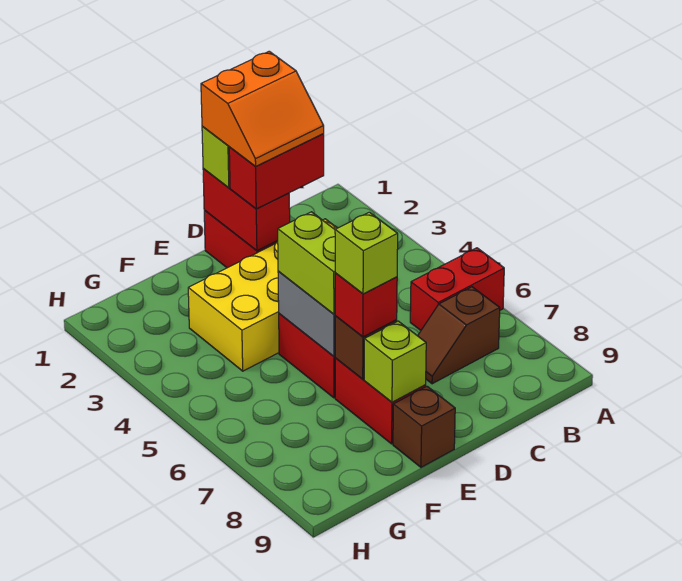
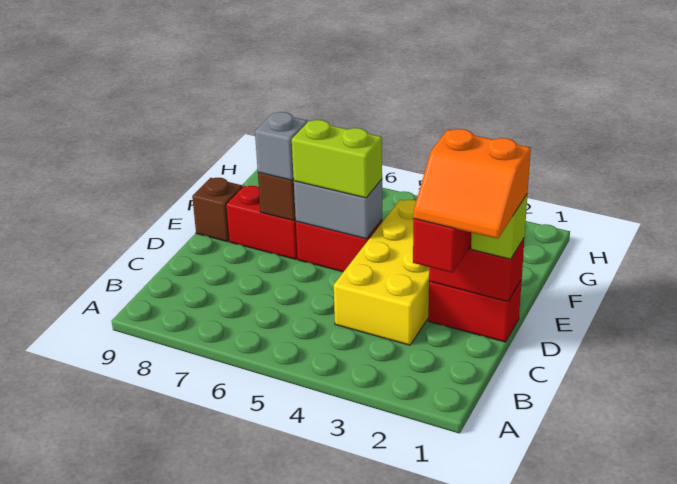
red brick A6:B6 level 1 -> none
brown slope B7:C7 level 1 top B -> none
orange slope C1:D2 level 4 top 1 -> orange slope C1:D2 level 4 top D
red brick E7 level 3 -> grey brick E7 level 3
lime brick E7 level 4 -> none
lime brick E8 level 2 -> none

